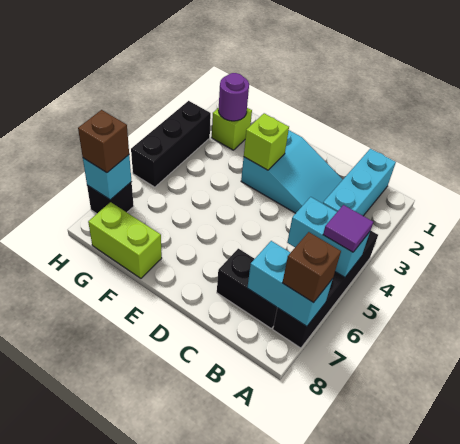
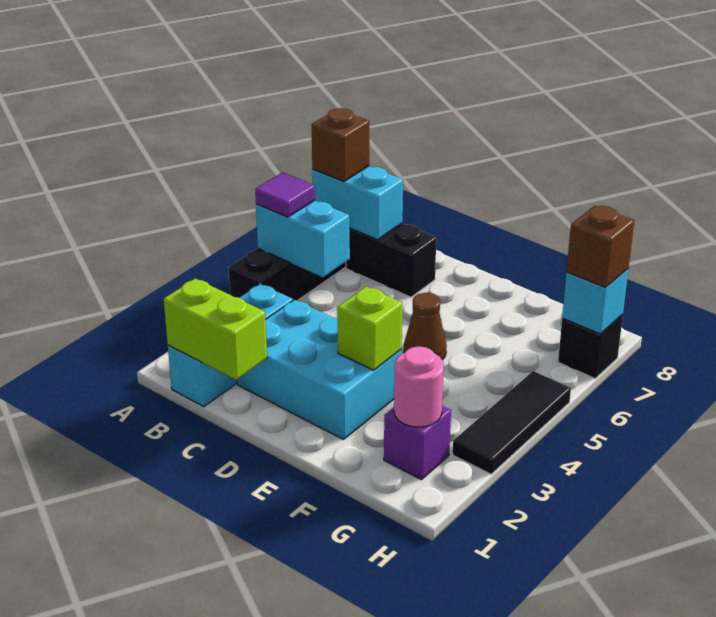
cyan slope C2:E3 level 1 top E -> cyan brick C2:E3 level 1
none -> brown cone E5 level 1
lime brick F8:G8 level 1 -> lime brick B1:C1 level 2
lime brick G2 level 1 -> purple brick G2 level 1
purple round brick G2 level 2 -> pink round brick G2 level 2
black brick H3:H5 level 1 -> black tile H3:H5 level 1

